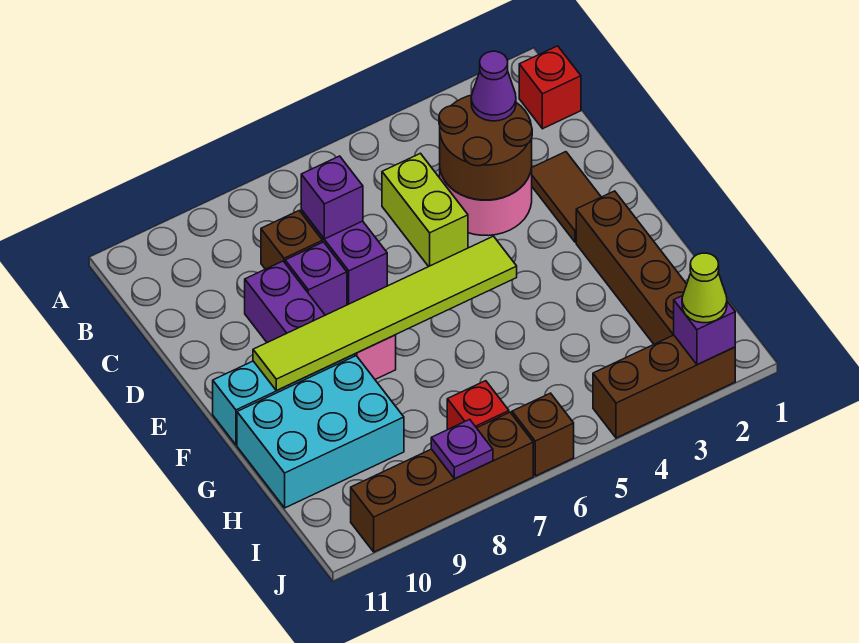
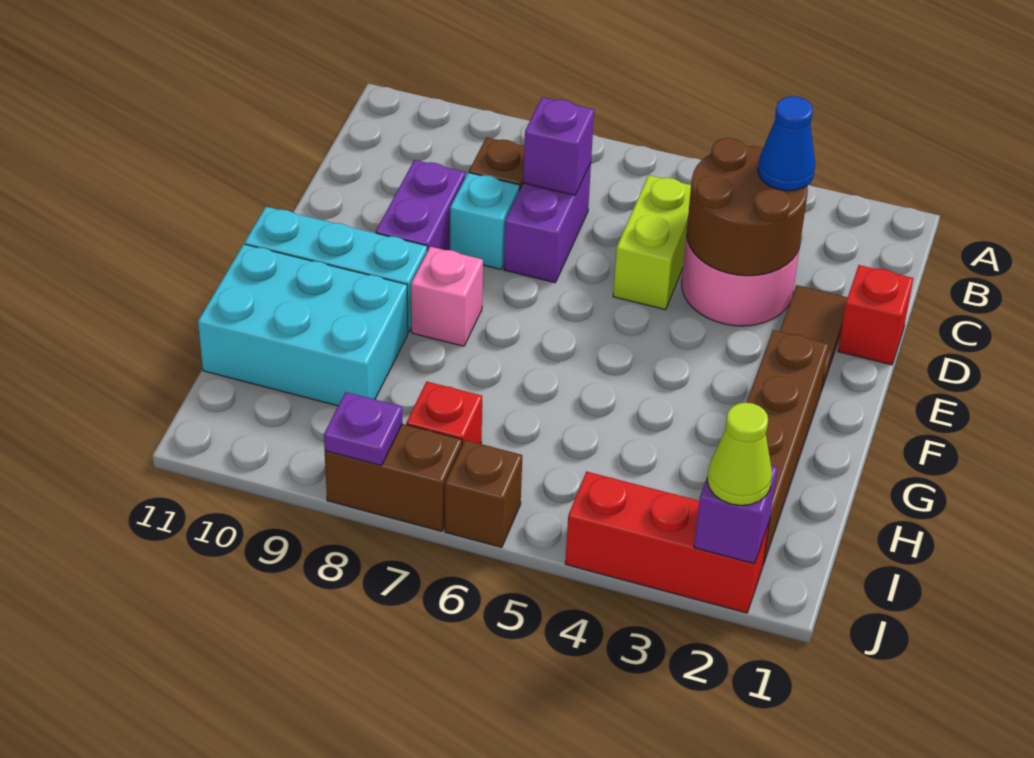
red brick B1 level 1 -> red brick D1 level 1
purple cone C3 level 3 -> blue cone C3 level 3
purple brick D8 level 1 -> cyan brick D8 level 1
lime tile F5:F10 level 2 -> none
brown brick J2:J4 level 1 -> red brick J2:J4 level 1
brown brick J7:J10 level 1 -> brown brick J7:J8 level 1

